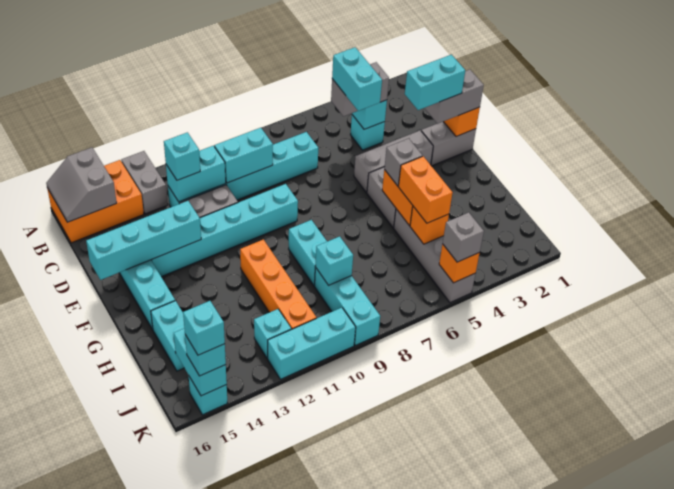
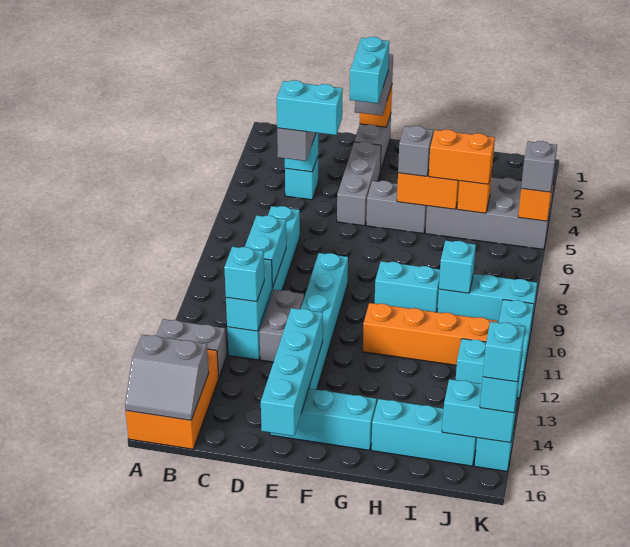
grey brick H5:K5 level 1 -> grey brick H4:K5 level 1
cyan brick H15:I15 level 1 -> cyan brick H15:J15 level 1

